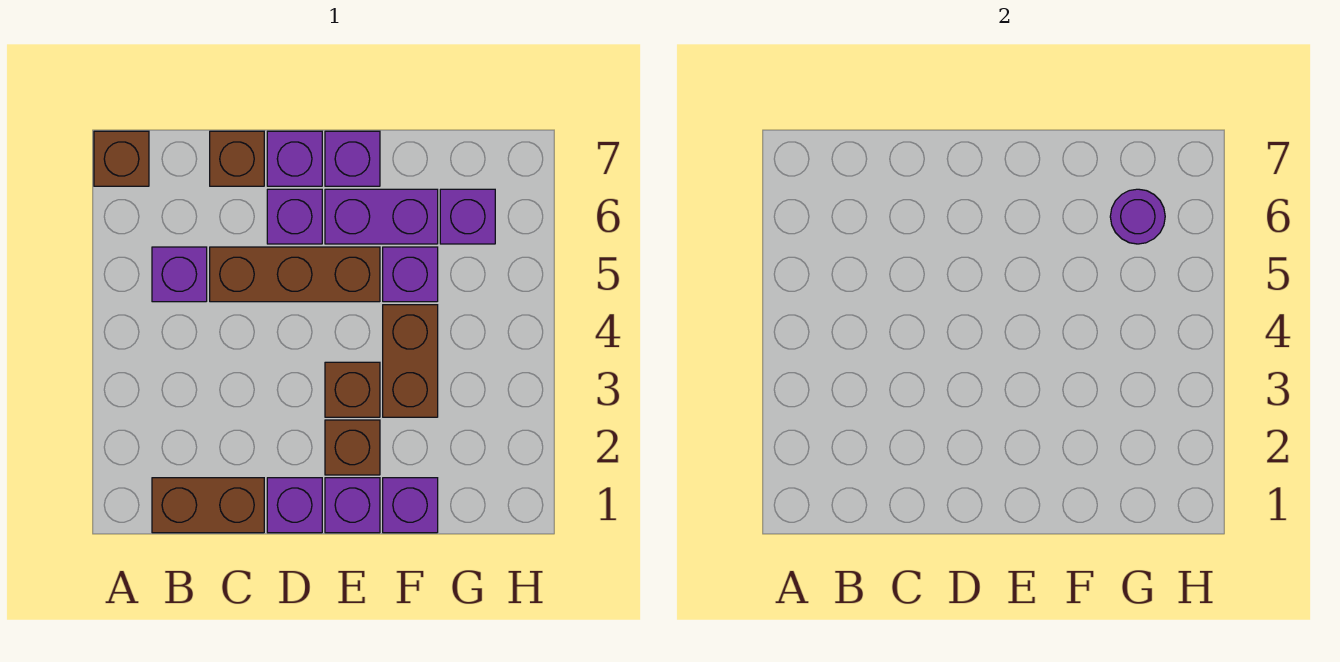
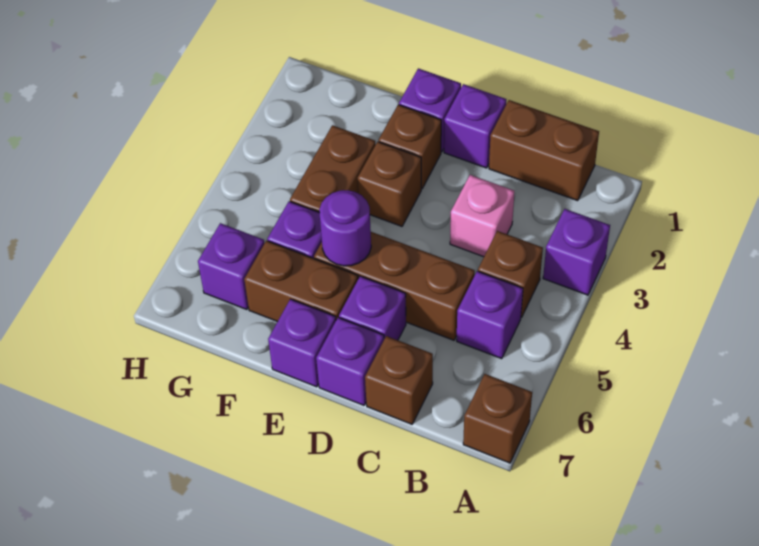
none -> brown brick B4 level 1
none -> pink brick C3 level 1
purple brick E6:F6 level 1 -> brown brick E6:F6 level 1
purple brick F1 level 1 -> purple brick A3 level 1
purple round brick G6 level 2 -> purple round brick E5 level 2

